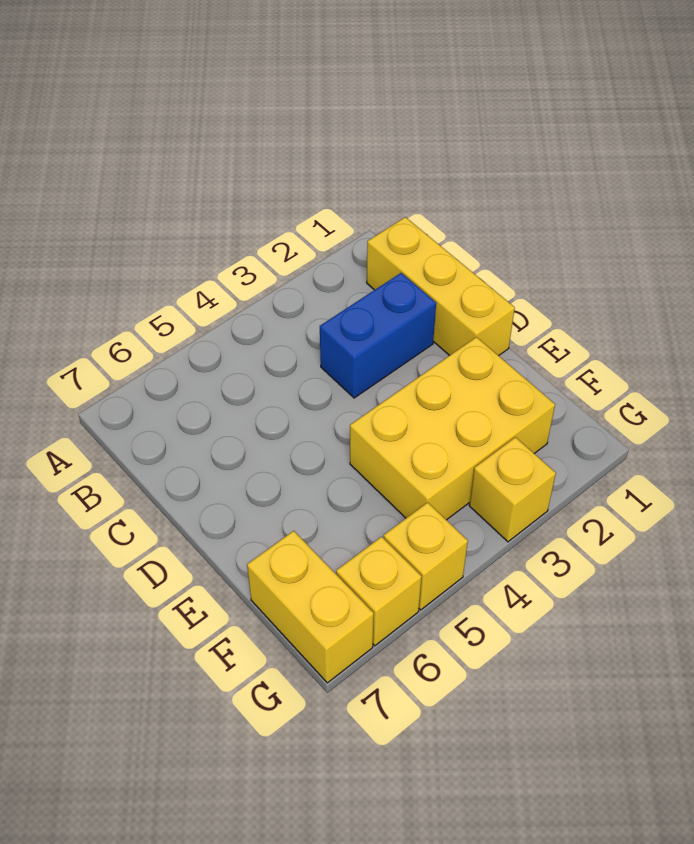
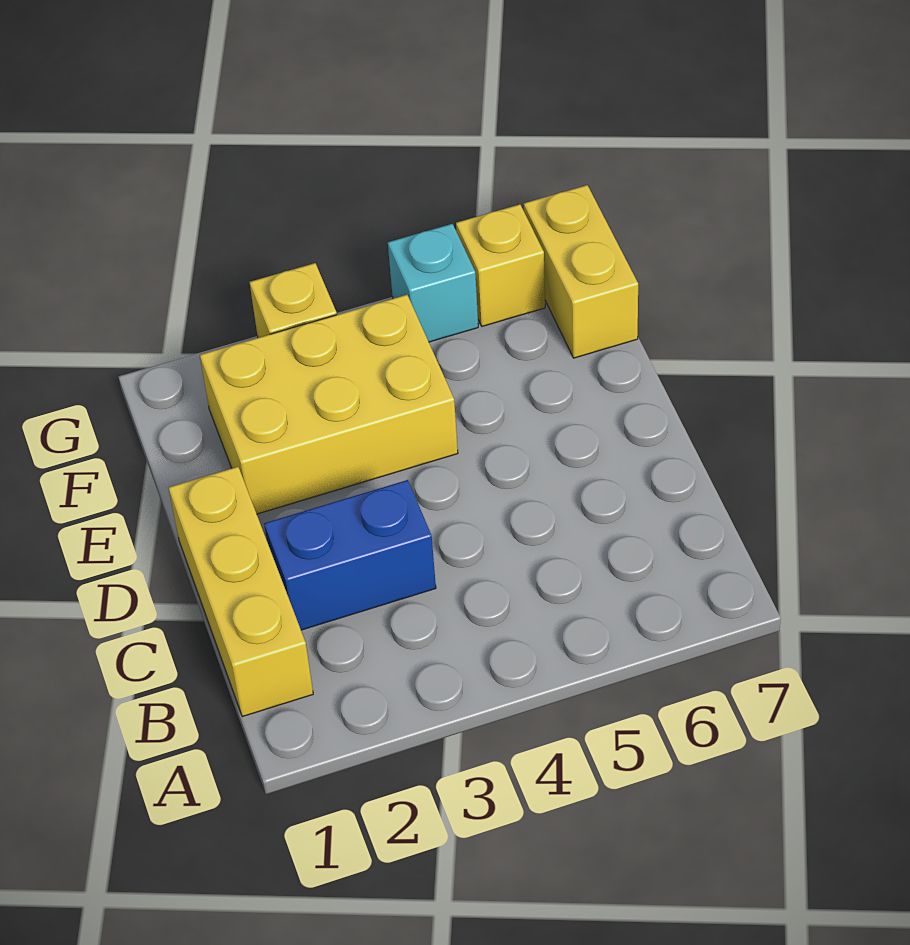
yellow brick G5 level 1 -> cyan brick G5 level 1

